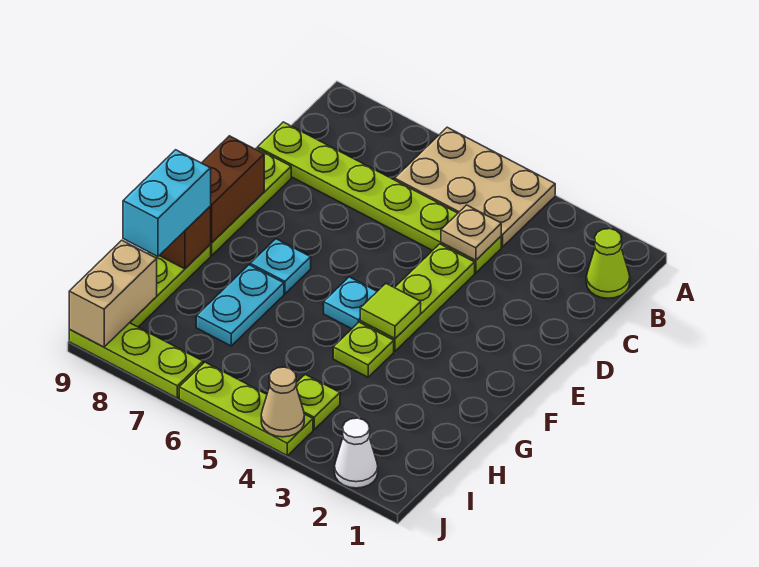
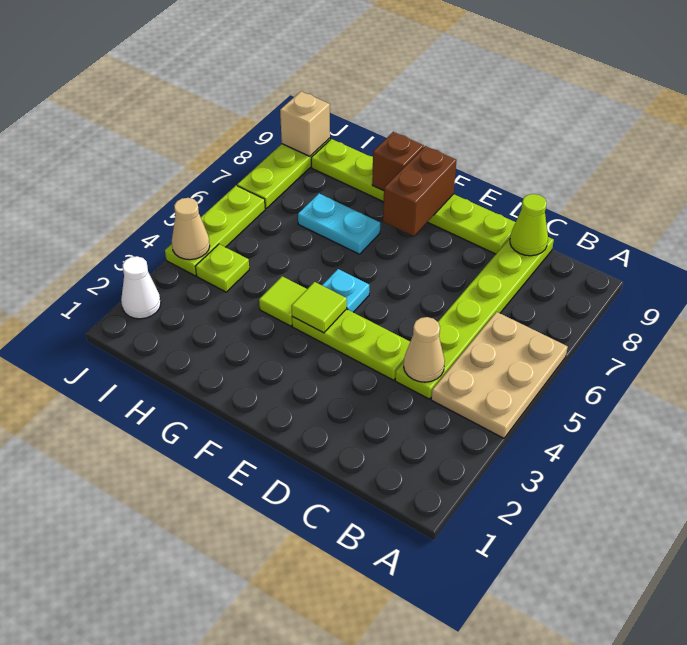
lime cone B1 level 1 -> lime cone C9 level 2
tan plate C4 level 2 -> tan cone C4 level 2
brown brick E9:F9 level 2 -> brown brick F8:F9 level 2
cyan plate F7 level 1 -> none
lime plate G4 level 1 -> lime tile G4 level 1
cyan brick G9:H9 level 3 -> none
tan brick I9:J9 level 2 -> tan brick J9 level 2

